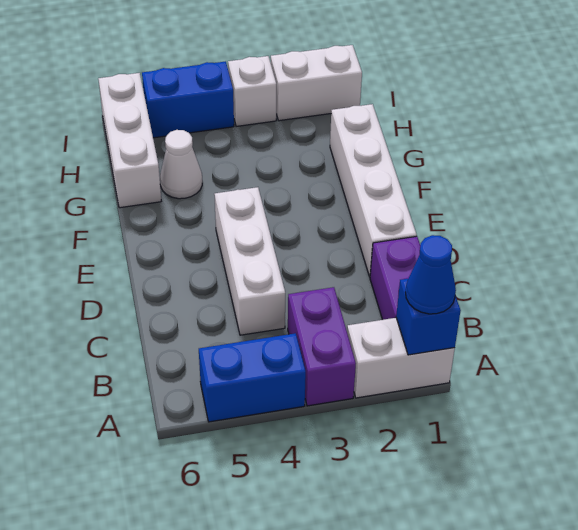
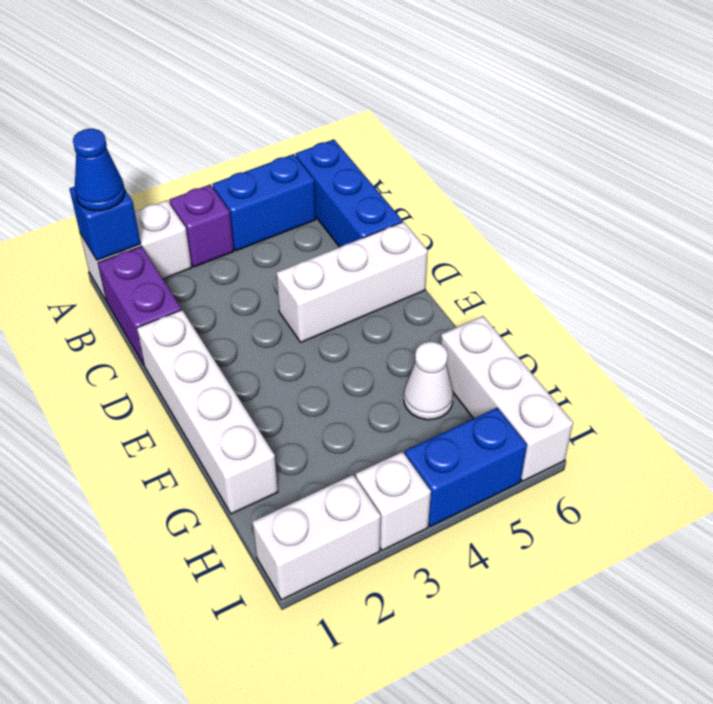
purple brick A3:B3 level 1 -> purple brick A3 level 1
none -> blue brick A6:C6 level 1
white brick C4:E4 level 1 -> white brick D4:D6 level 1

